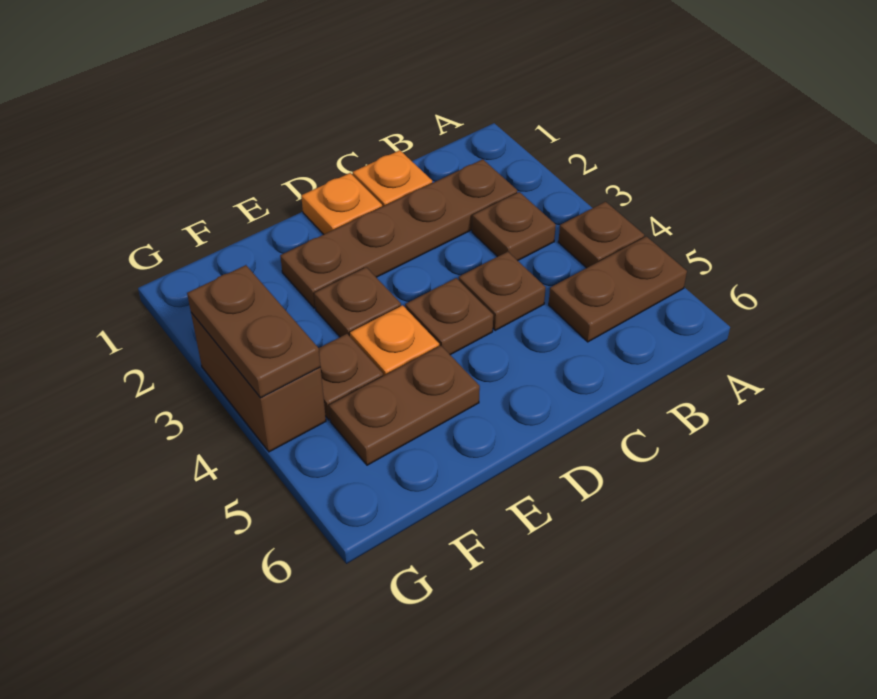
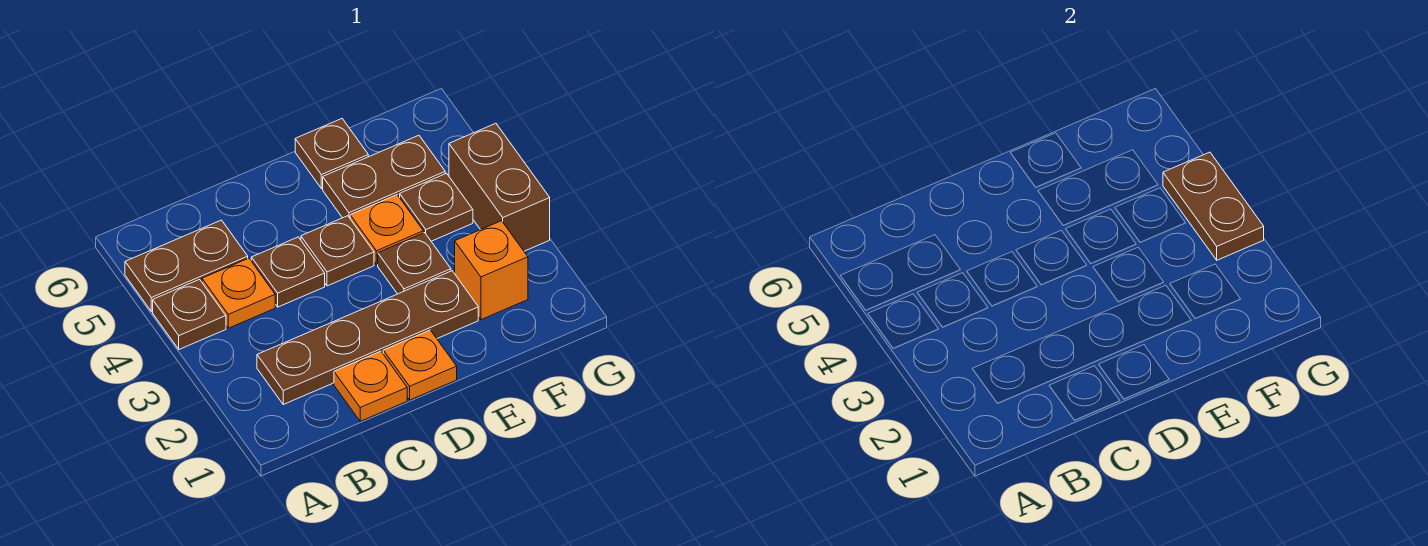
brown plate B3 level 1 -> brown plate E6 level 1
none -> orange plate B4 level 1
none -> orange brick F2 level 1

